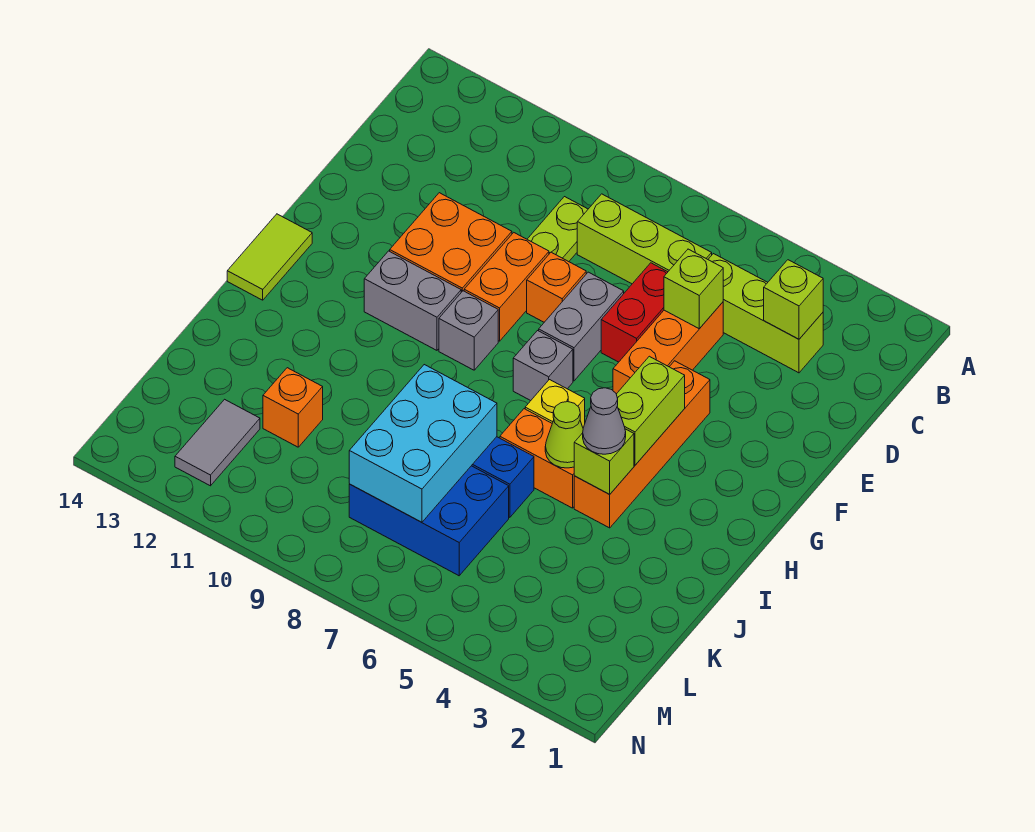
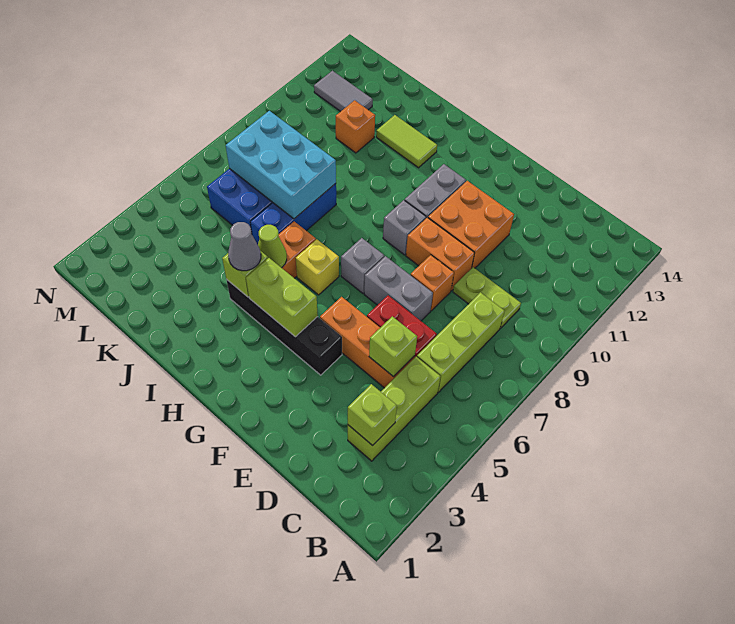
orange brick F4:I4 level 1 -> black brick F4:I4 level 1
lime tile G14:H14 level 1 -> lime tile I12:J12 level 1

